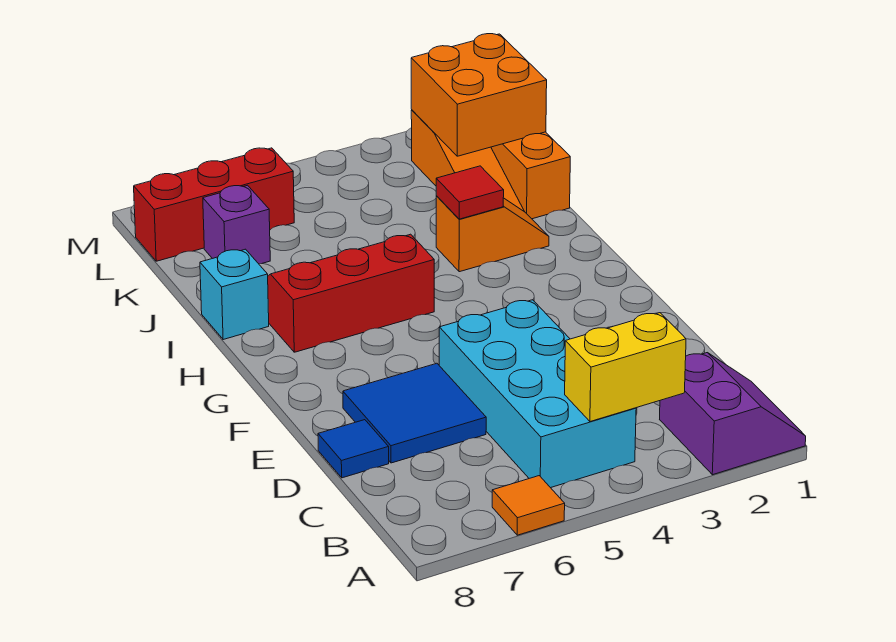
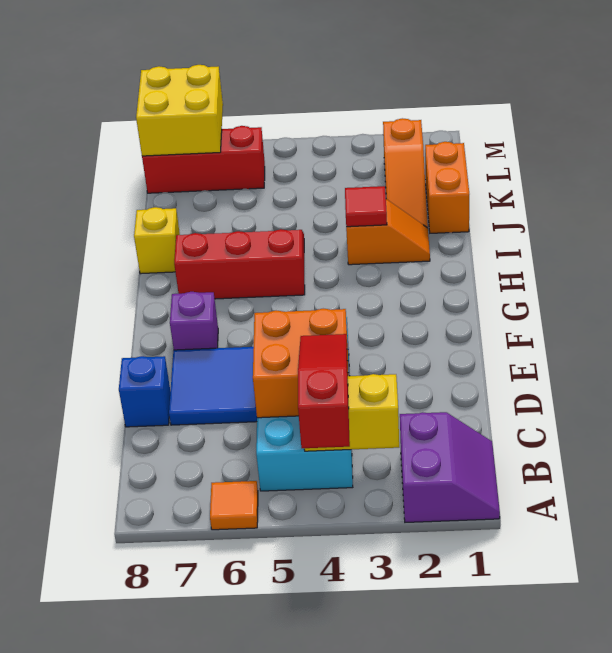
none -> red slope A4:C4 level 3 top A
blue tile D8 level 1 -> blue brick D8 level 1
cyan brick I8 level 1 -> yellow brick I8 level 1
orange brick K1:L2 level 2 -> orange brick C4:D5 level 2
purple brick K7 level 1 -> purple brick F7 level 1
none -> yellow brick L7:M8 level 2

